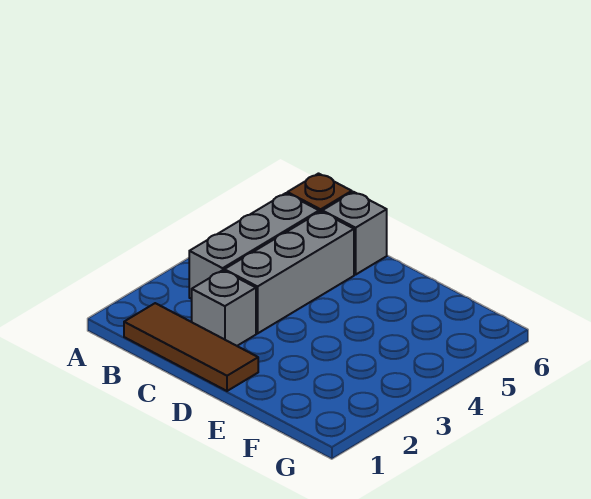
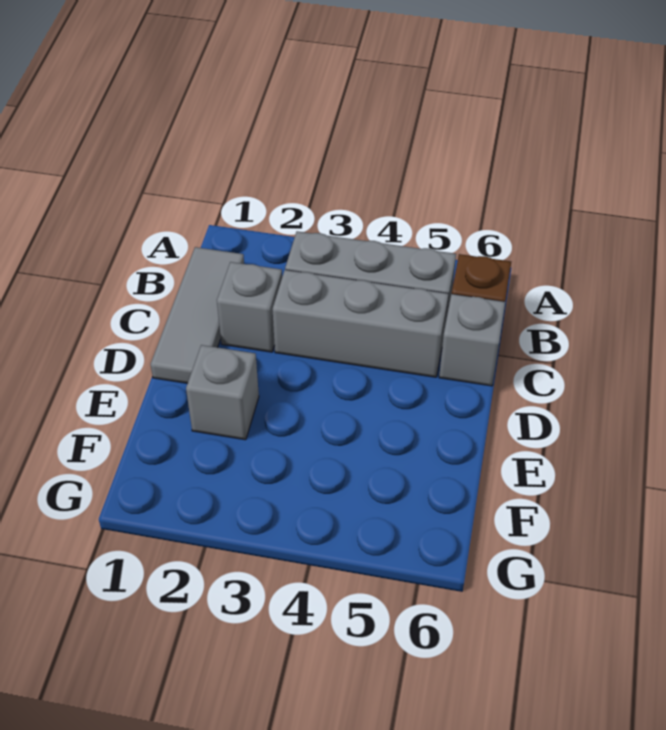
brown tile B1:D1 level 1 -> grey tile B1:D1 level 1
none -> grey brick E2 level 1

